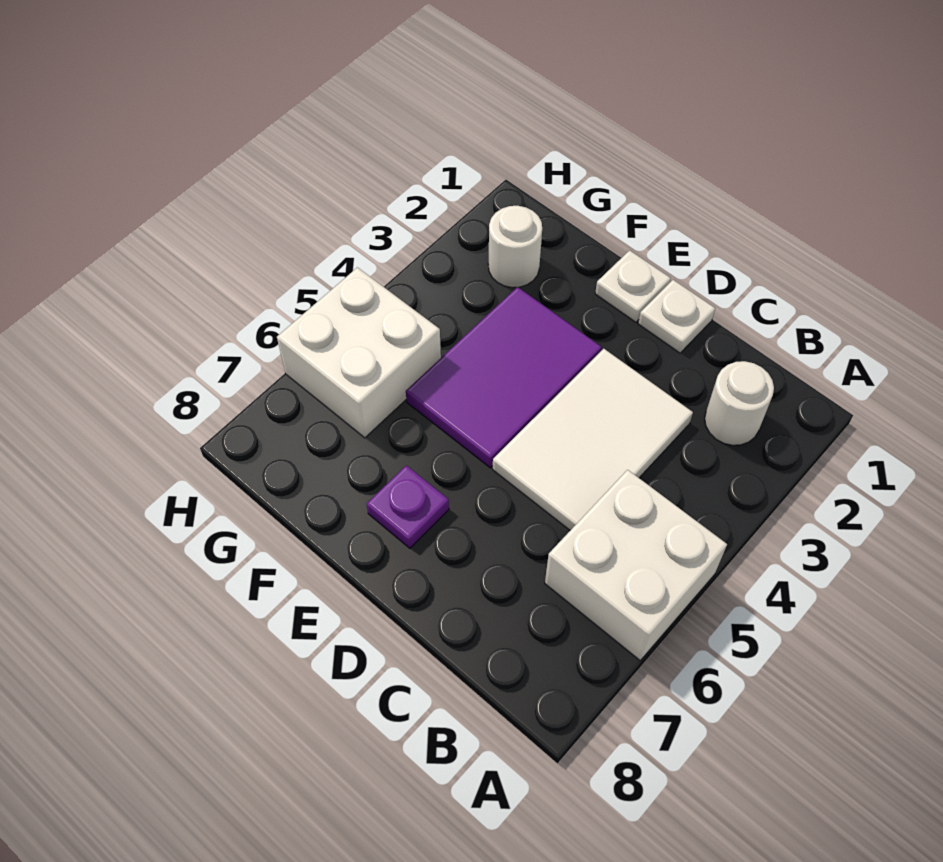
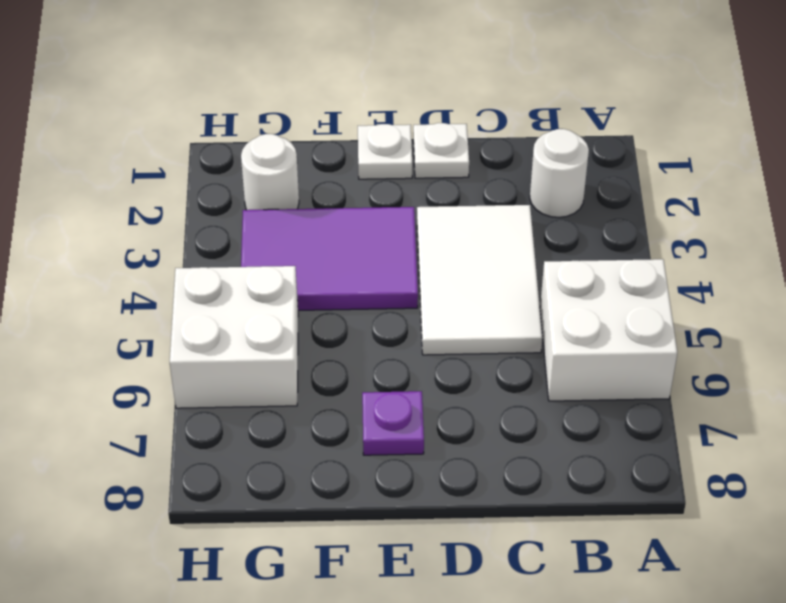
purple tile E3:F5 level 1 -> purple tile E3:G4 level 1

